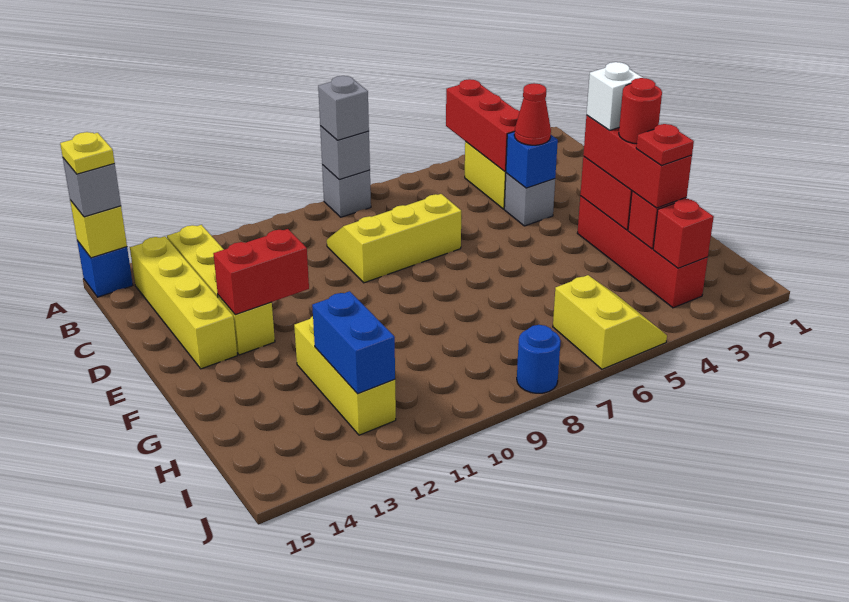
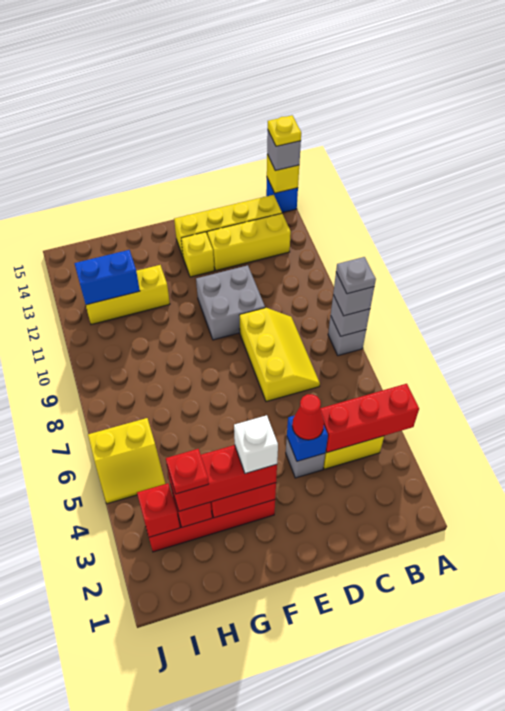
none -> grey plate A8 level 4
none -> grey brick D10:E11 level 1
red brick E12:E13 level 2 -> none
red round brick G3 level 4 -> none
blue round brick J8 level 1 -> none

